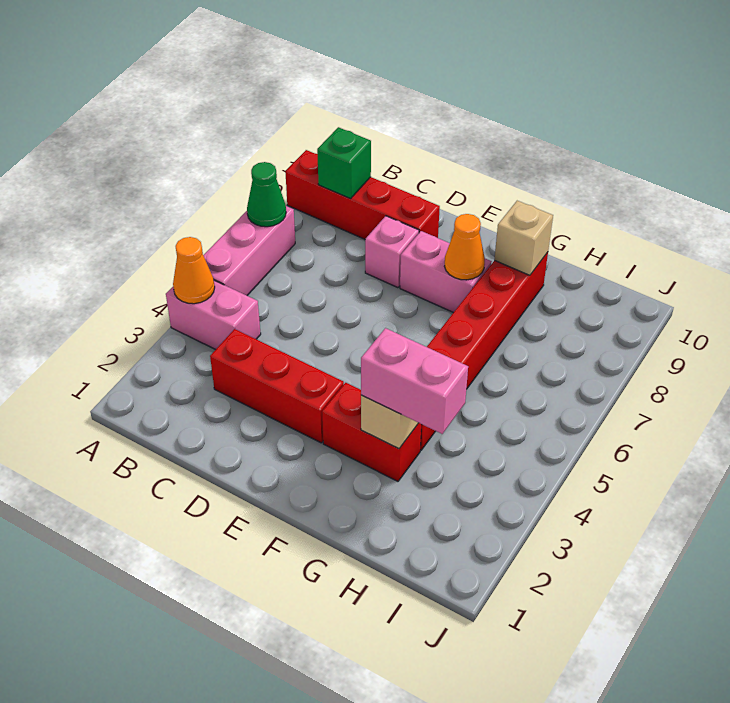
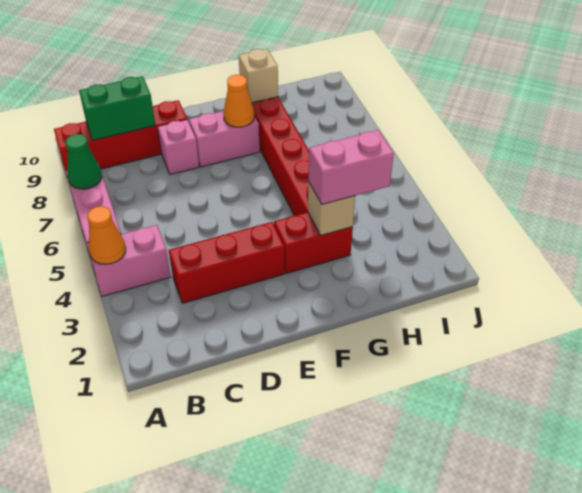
green brick B9 level 2 -> green brick B9:C9 level 2

